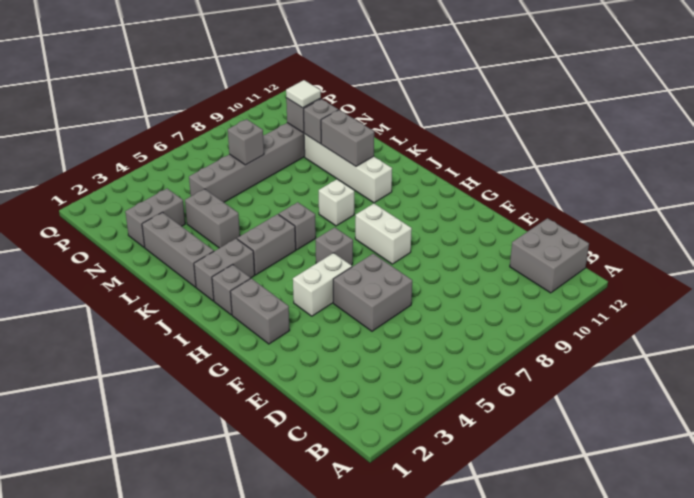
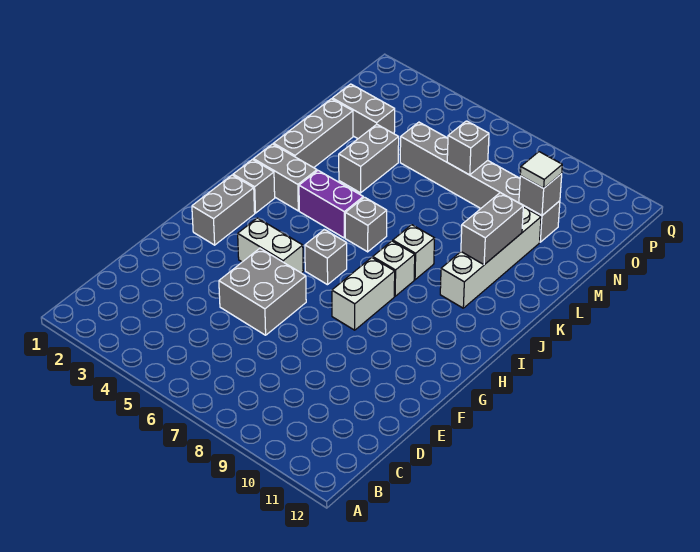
grey brick B11:C12 level 1 -> none
none -> white brick I8 level 1
grey brick J4:J5 level 1 -> purple brick J4:J5 level 1
grey brick M10 level 2 -> none

